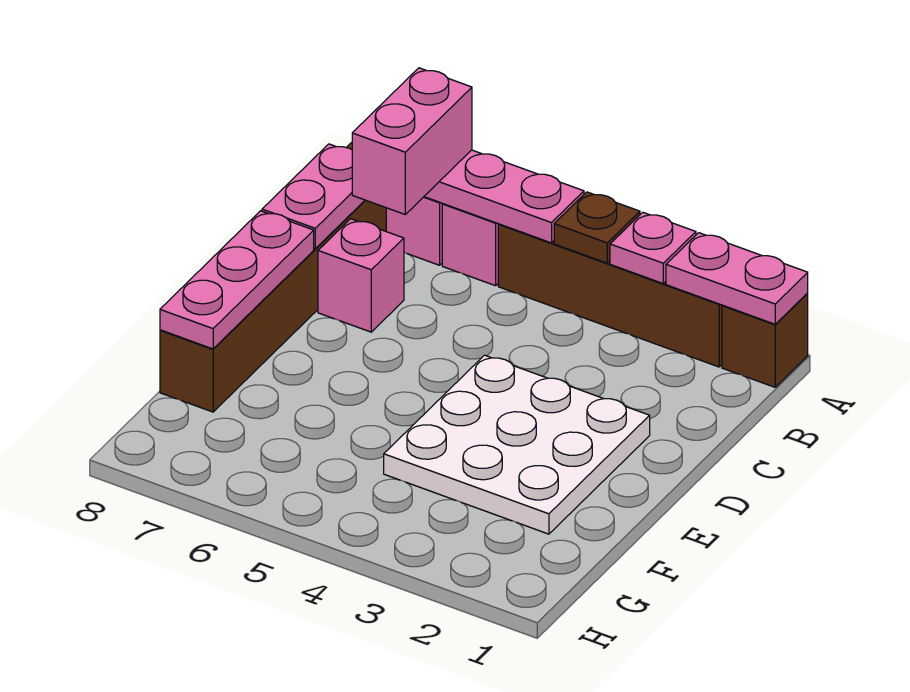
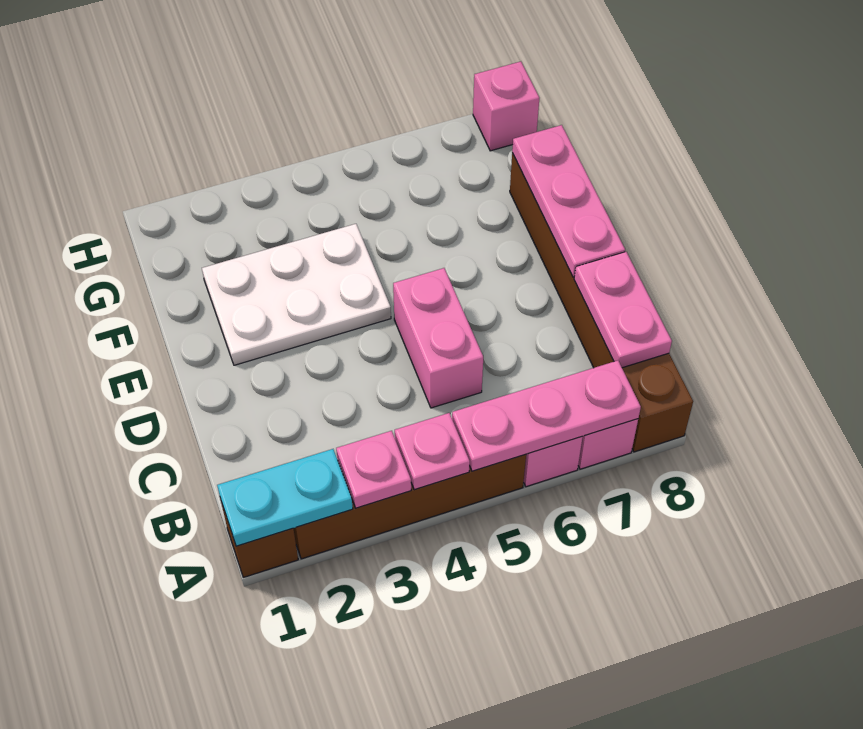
pink plate A1:A2 level 2 -> cyan plate A1:A2 level 2
brown plate A4 level 2 -> pink plate A4 level 2
pink brick A7:B7 level 3 -> pink brick C5:D5 level 1
pink brick C7 level 1 -> pink brick H8 level 1
white plate D2:F4 level 1 -> white plate E2:F4 level 1

